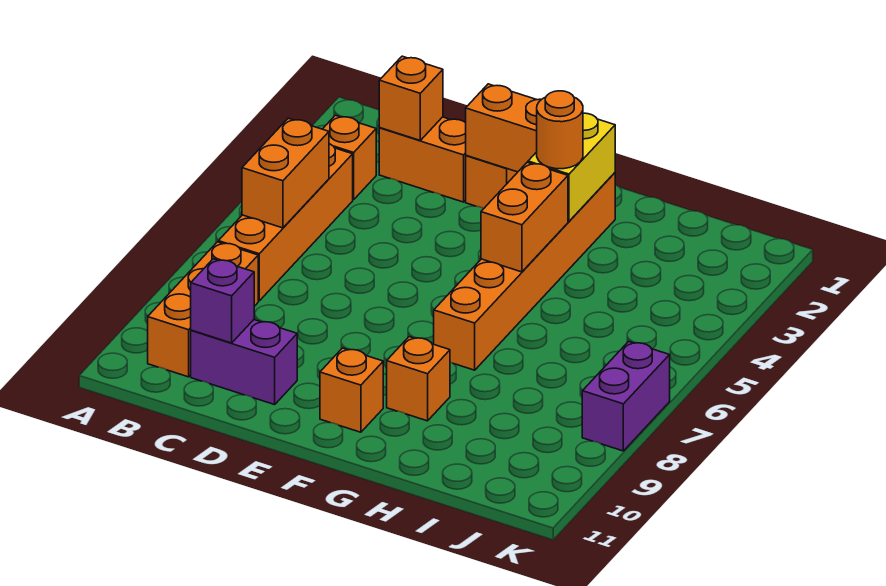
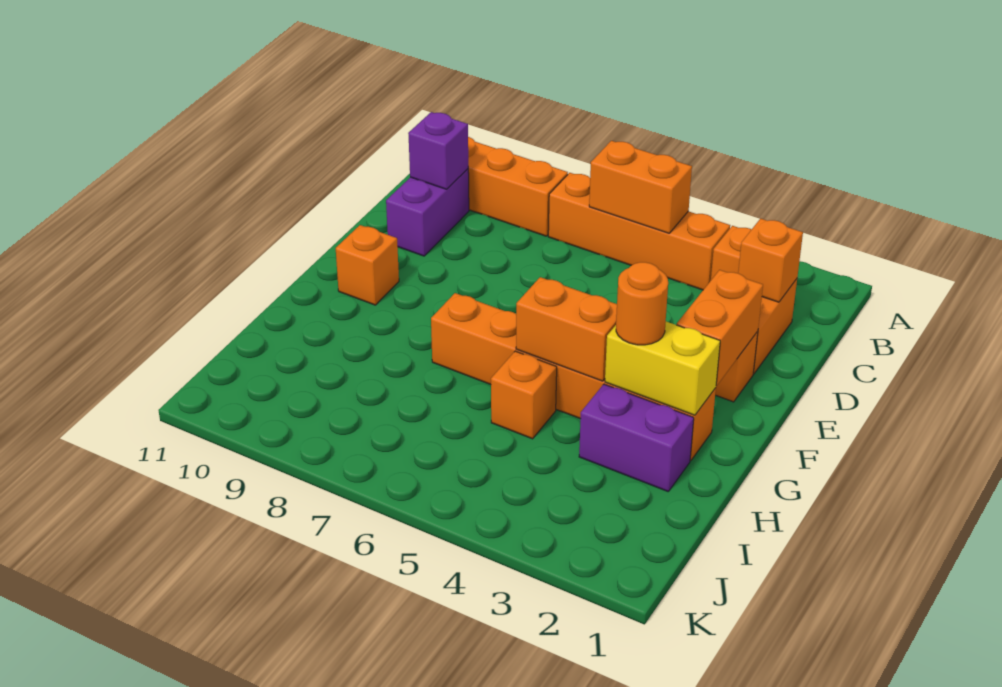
orange brick G9 level 1 -> orange brick H5 level 1
purple brick K7:K8 level 1 -> purple brick H2:H3 level 1

